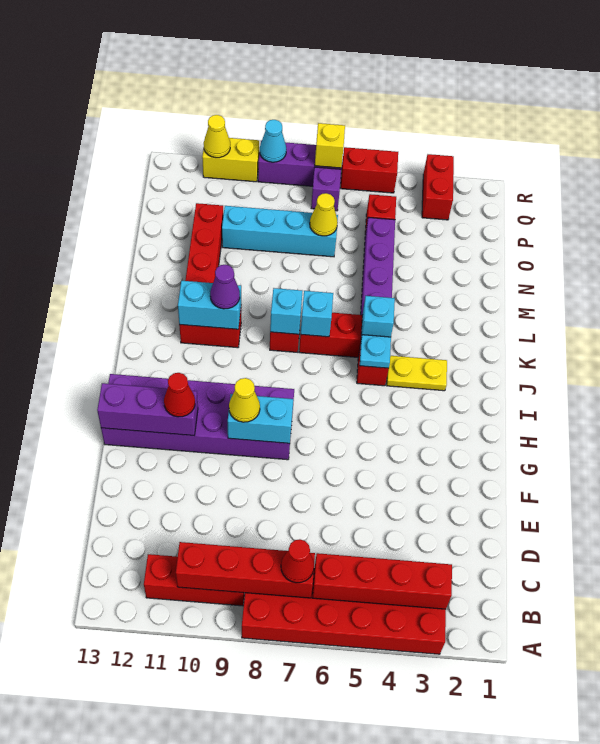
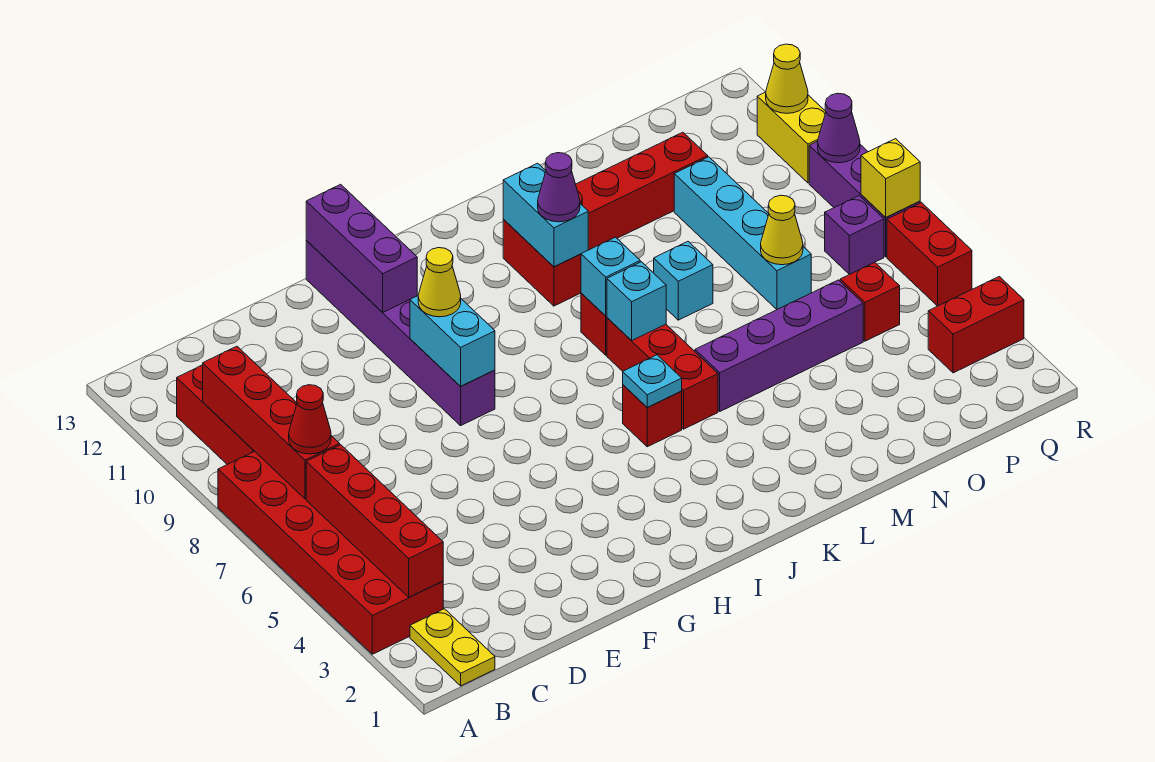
purple brick G8:H13 level 1 -> purple brick G8:G13 level 1
red cone G11 level 3 -> none
yellow plate J3:J4 level 1 -> yellow plate B1:B2 level 1
cyan brick K5 level 2 -> cyan brick M8 level 1
cyan cone R9 level 2 -> purple cone R9 level 2

